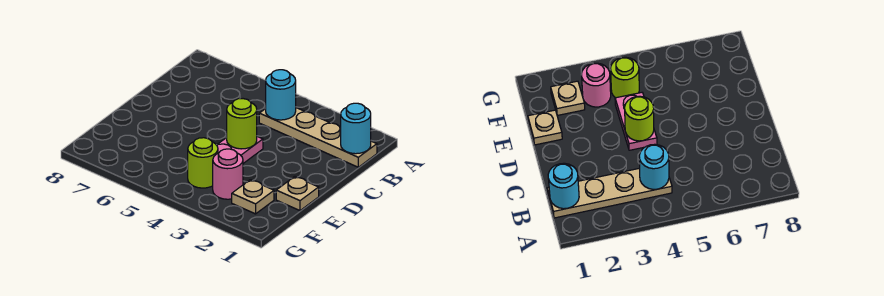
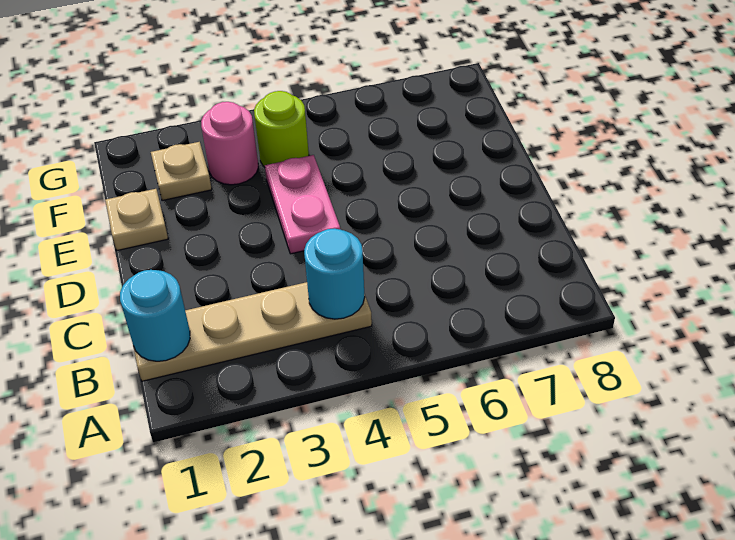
lime round brick D4 level 2 -> none

